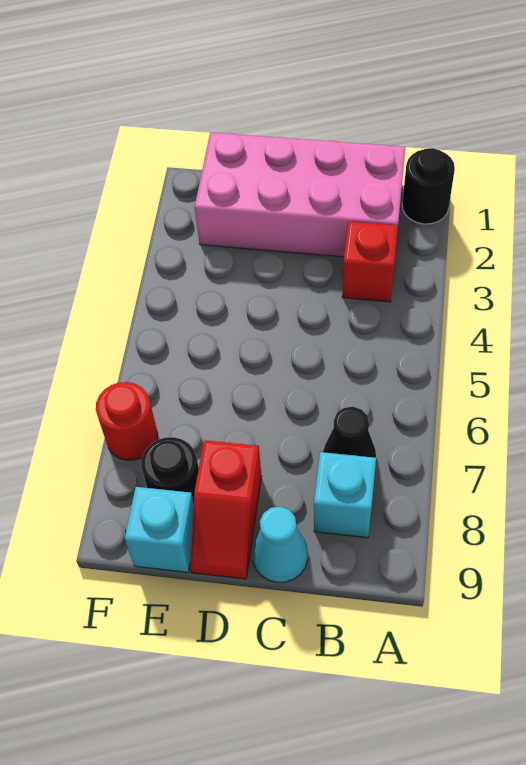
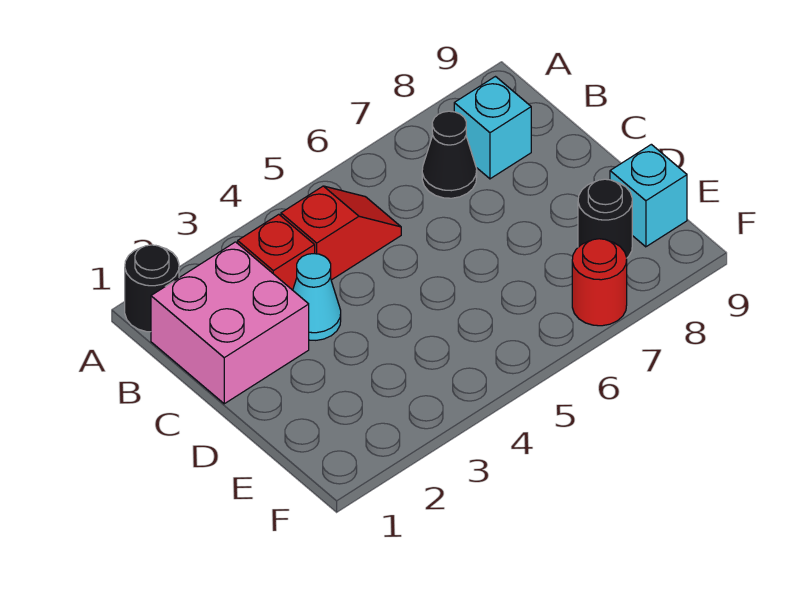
pink brick B1:E2 level 1 -> pink brick B1:C2 level 1
cyan cone C9 level 1 -> cyan cone C3 level 1
red slope D8:D9 level 1 top 8 -> red slope B4:B5 level 1 top 4

